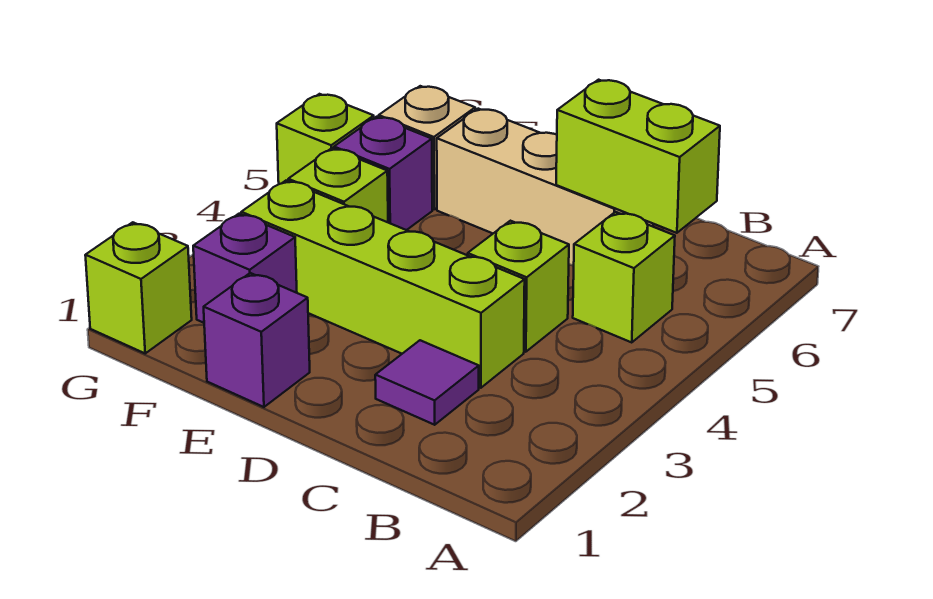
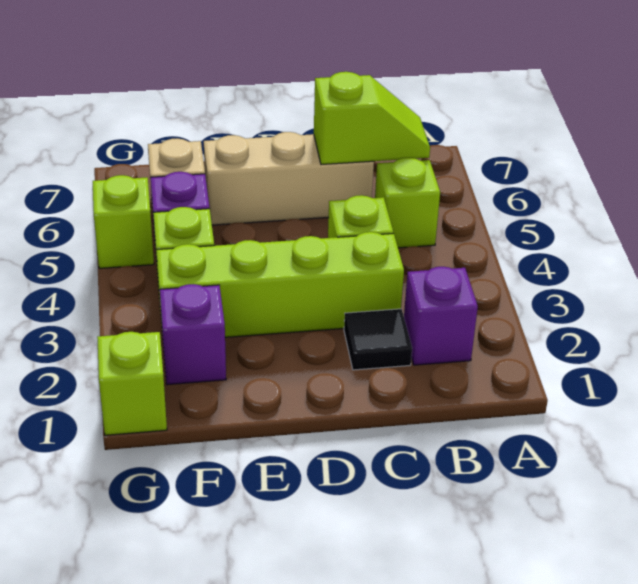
lime brick B6:C6 level 2 -> lime slope B6:C6 level 2 top C
purple tile C2 level 1 -> black tile C2 level 1
purple brick E1 level 1 -> purple brick B2 level 1

